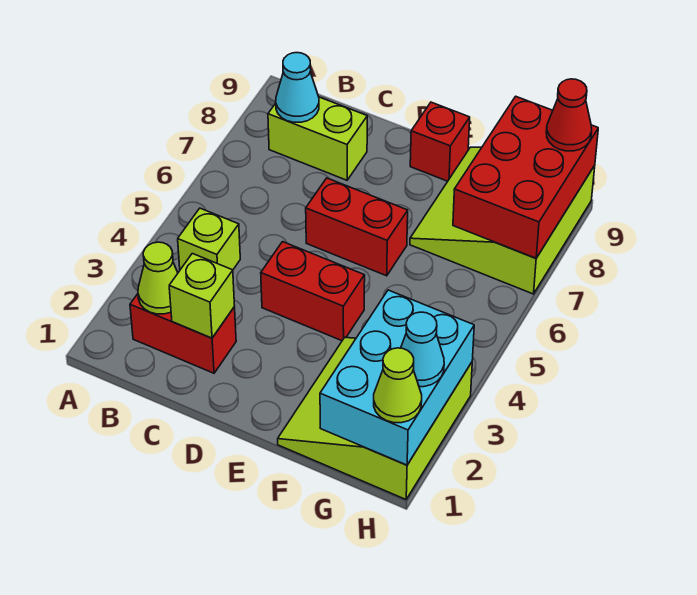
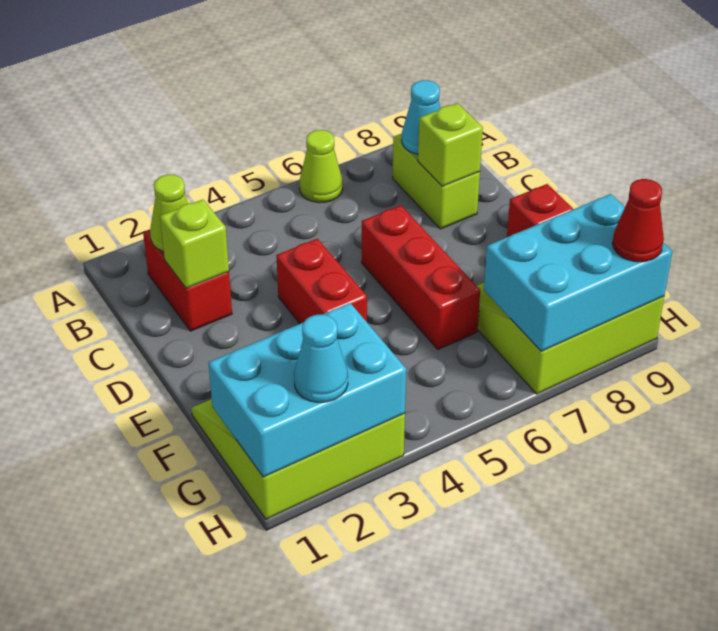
lime brick B4 level 1 -> lime brick C8 level 2
red brick D6:E6 level 1 -> red brick D6:F6 level 1
red brick G7:H9 level 2 -> cyan brick G7:H9 level 2
lime cone H1 level 3 -> lime cone A6 level 1

